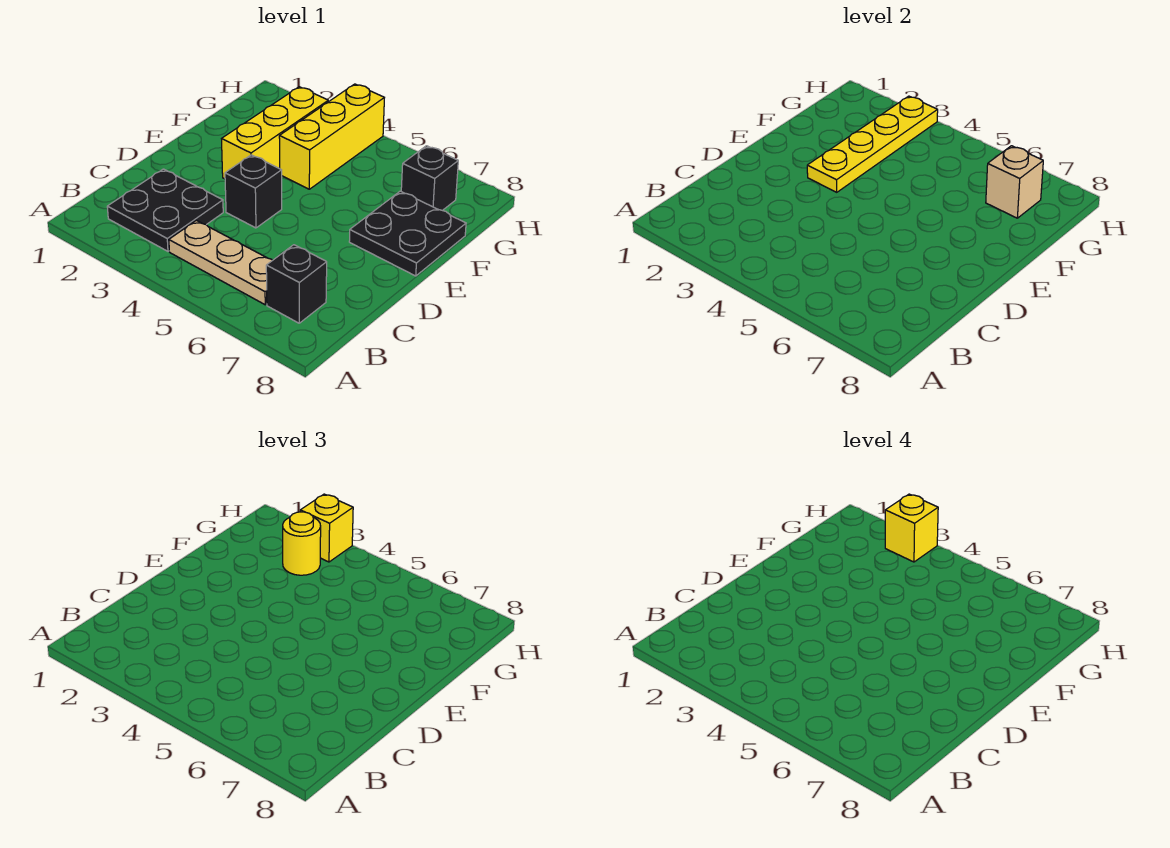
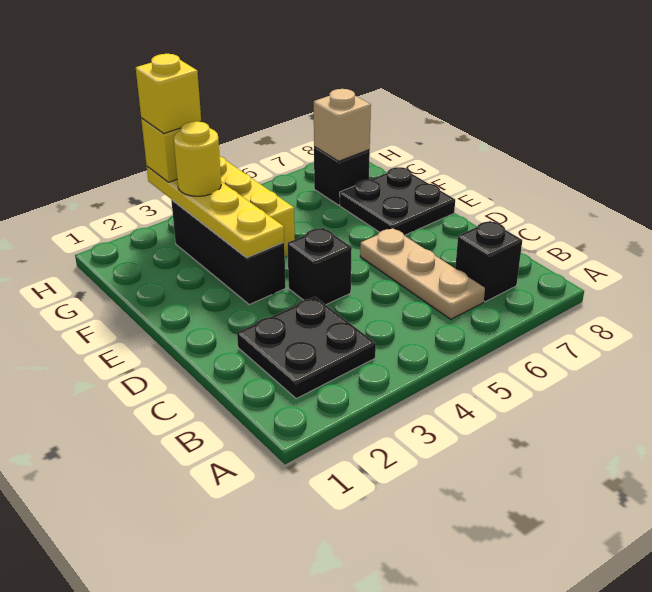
tan plate B4:B6 level 1 -> tan plate B6:D6 level 1
yellow brick E3:G3 level 1 -> black brick E3:G3 level 1

